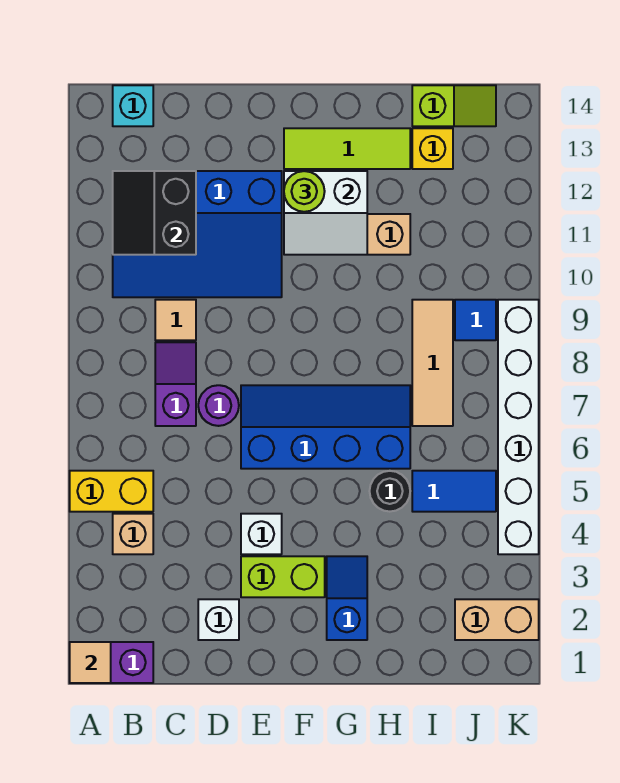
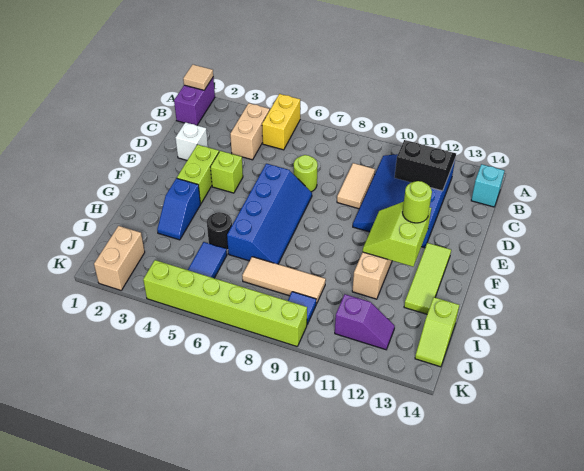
tan brick B4 level 1 -> tan brick B4:C4 level 1
purple slope C7:C8 level 1 top 7 -> purple slope J11:J12 level 1 top 11
tan tile C9 level 1 -> tan tile C9:D9 level 1
purple round brick D7 level 1 -> lime round brick D7 level 1
white brick E4 level 1 -> lime brick E4 level 1
white slope F11:G12 level 2 top 12 -> lime slope F11:G12 level 2 top 12
blue slope G2:G3 level 1 top 2 -> blue slope G3:H3 level 1 top G
yellow brick I13 level 1 -> none
white brick K4:K9 level 1 -> lime brick K4:K9 level 1

